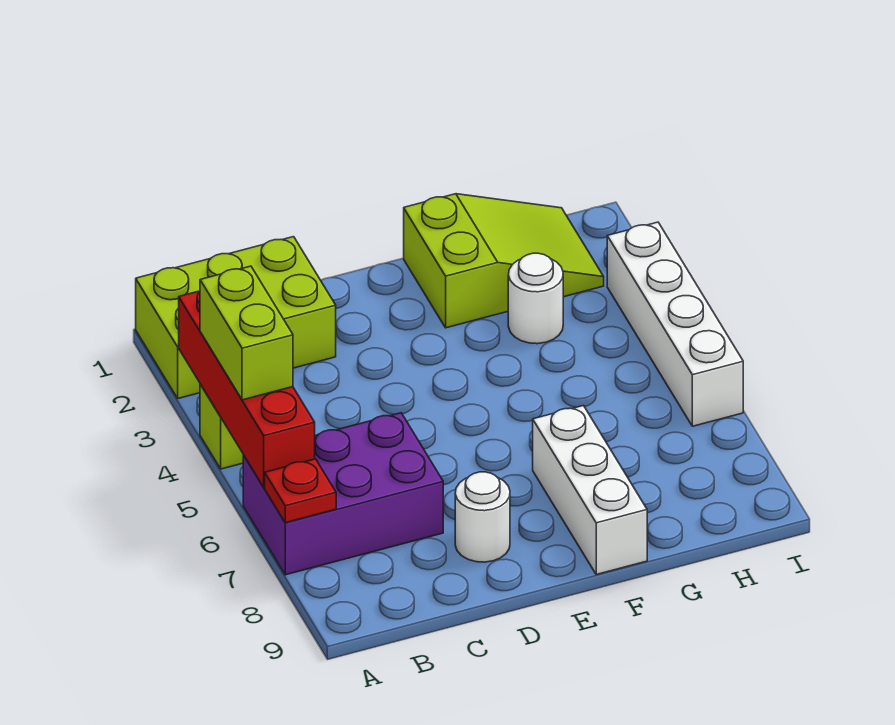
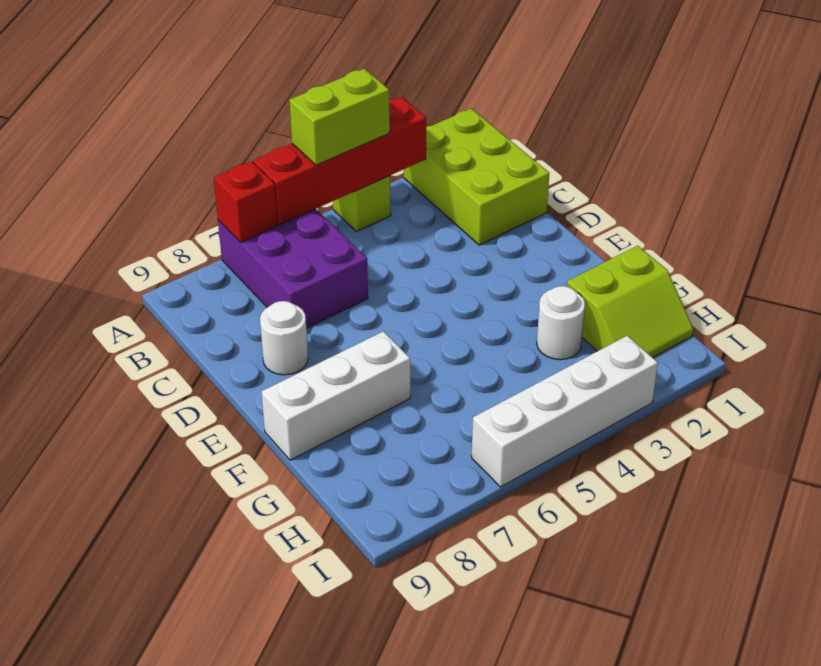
red plate A7 level 2 -> red brick A7 level 2
lime slope F1:H2 level 1 top F -> lime slope G1:H2 level 1 top G

